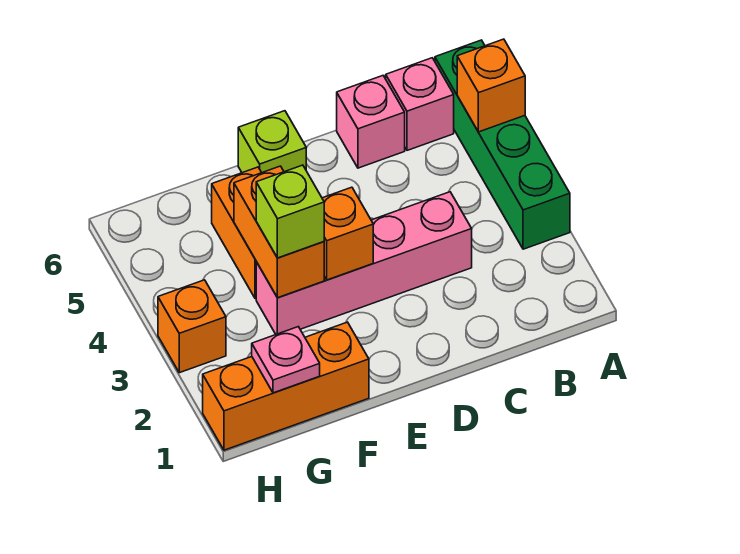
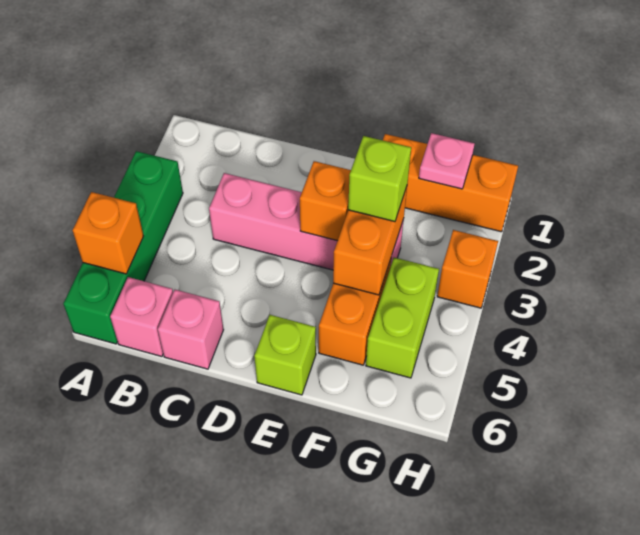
none -> lime brick G4:G5 level 1

